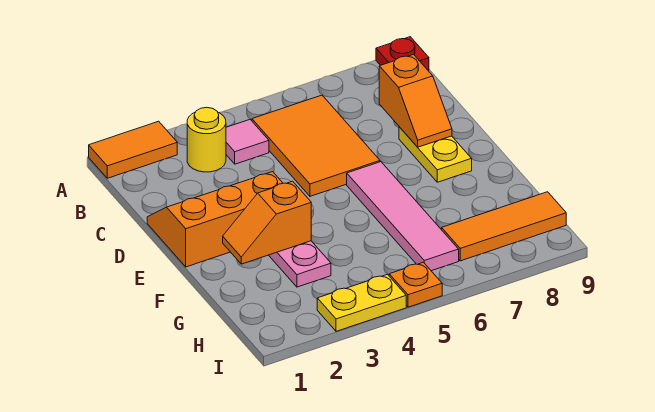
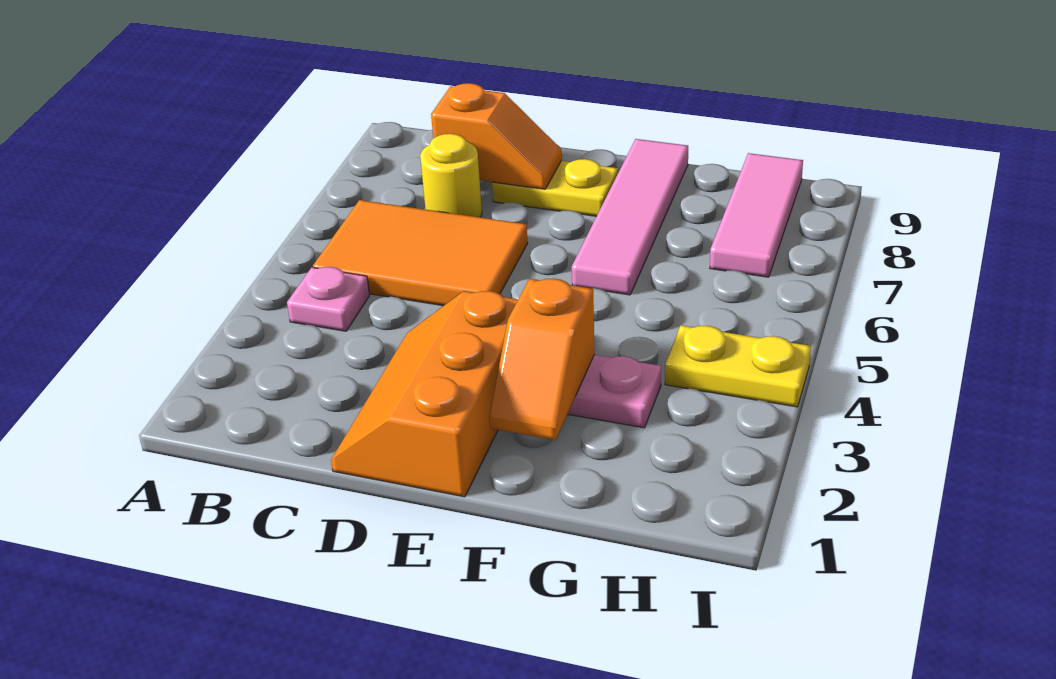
orange tile A1:A2 level 1 -> none
red plate A9 level 1 -> none
yellow round brick B3 level 1 -> yellow round brick C7 level 1
pink tile B4 level 1 -> pink plate B4 level 1
pink tile E6:H6 level 1 -> pink tile F6:F9 level 1
orange tile H7:H9 level 1 -> pink tile H7:H9 level 1
yellow plate I3:I4 level 1 -> yellow plate H4:I4 level 1
orange plate I5 level 1 -> none

